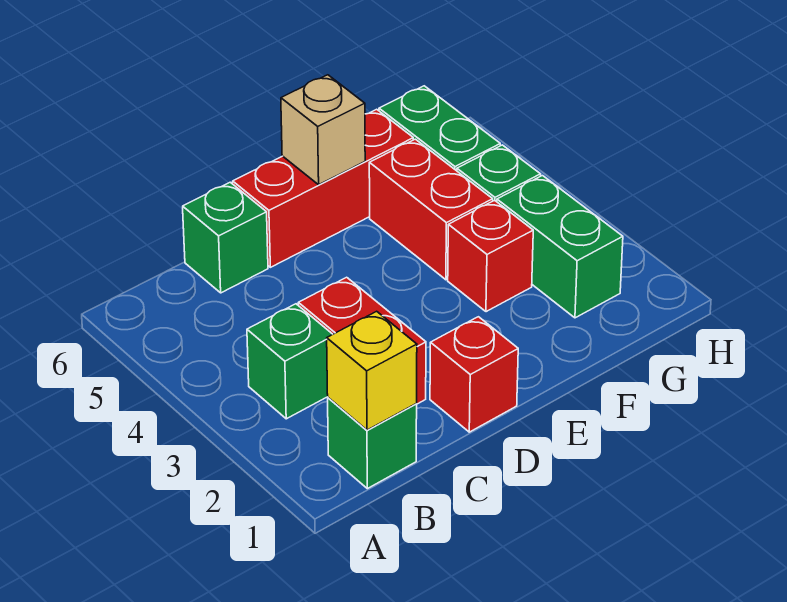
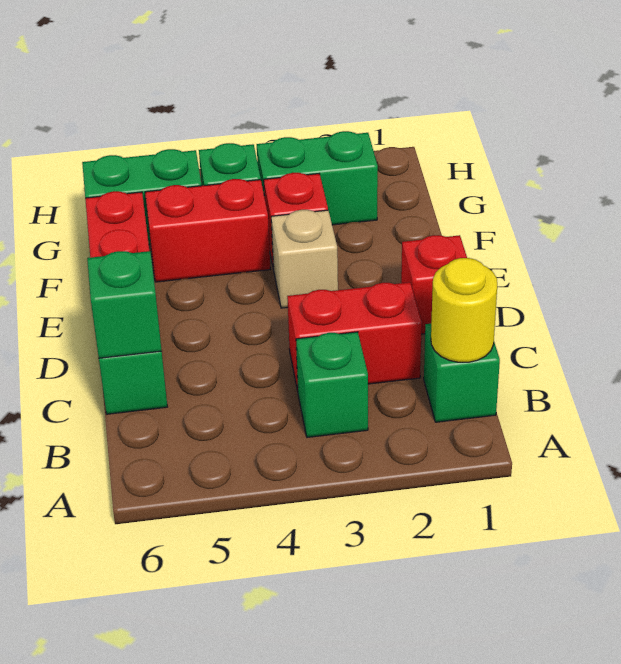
yellow brick B1 level 2 -> yellow round brick B1 level 2
none -> green brick C6 level 2
tan brick E6 level 2 -> tan brick E3 level 1

